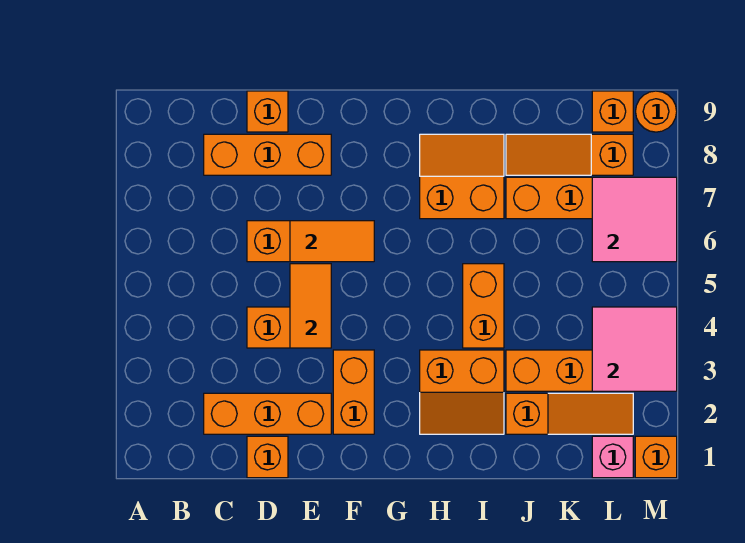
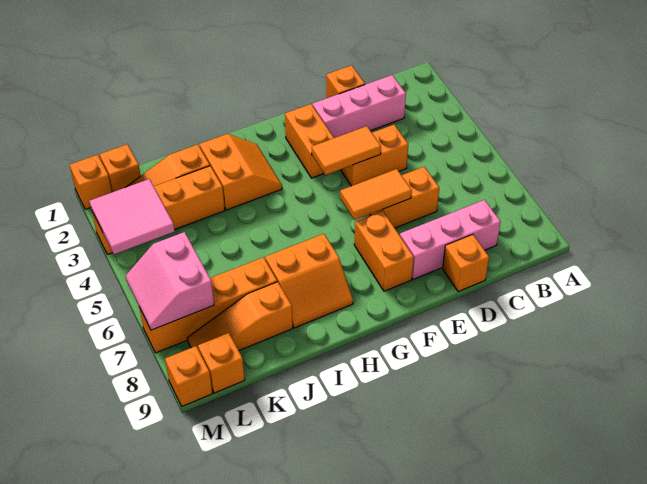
orange brick C2:E2 level 1 -> pink brick C2:E2 level 1
orange brick C8:E8 level 1 -> pink brick C8:E8 level 1
orange tile E4:E5 level 2 -> orange tile E4:F4 level 2
orange slope H2:I3 level 1 top 3 -> orange slope H2:I3 level 1 top I
orange brick I4:I5 level 1 -> orange brick F7:F8 level 1
orange slope J8:L8 level 1 top L -> orange slope J8:L8 level 1 top J
pink brick L1 level 1 -> orange brick L1 level 1
pink tile L6:M7 level 2 -> pink slope L6:M7 level 2 top L
orange round brick M9 level 1 -> orange brick M9 level 1

